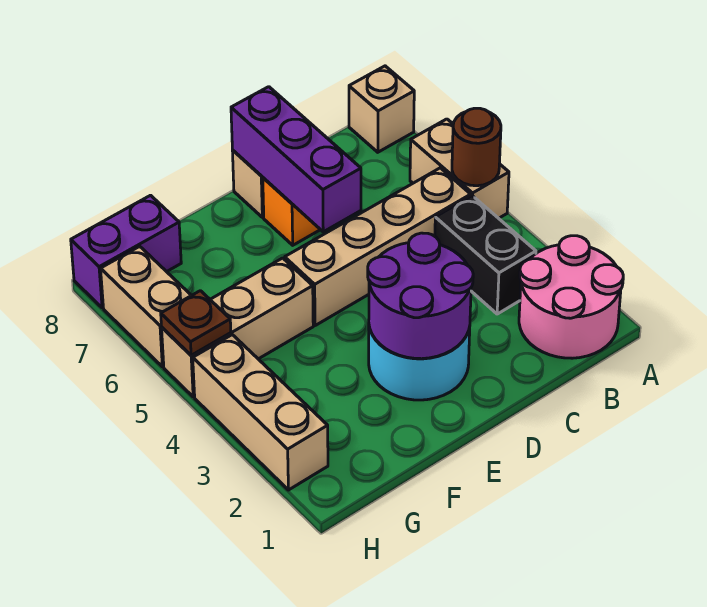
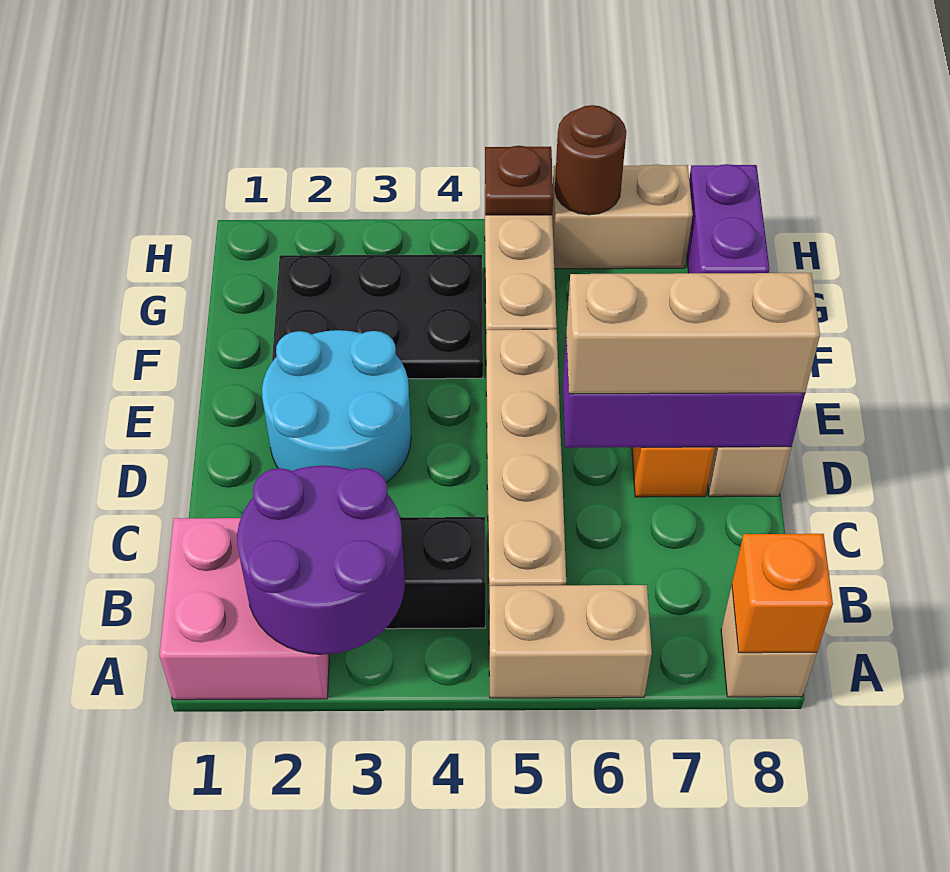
pink round brick A1:B2 level 1 -> pink brick A1:B2 level 1
brown round brick A5 level 2 -> brown round brick H6 level 2
none -> orange brick A8 level 2
purple round brick D2:E3 level 2 -> purple round brick A2:B3 level 2
none -> black plate F2:G4 level 1
tan brick H2:H4 level 1 -> tan brick D6:D8 level 3

